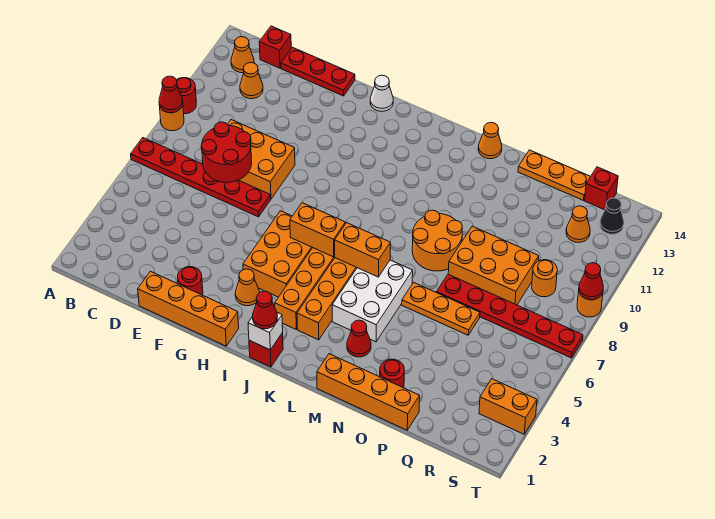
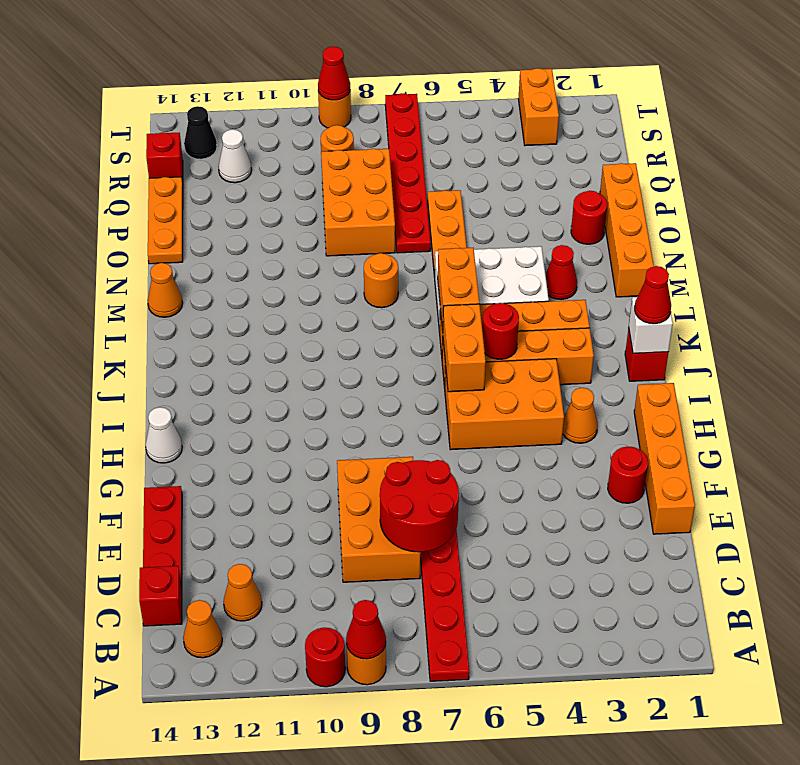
none -> red round brick J5 level 2
orange round brick M8:N9 level 1 -> orange round brick M8 level 1
orange cone R12 level 1 -> white cone R12 level 1

